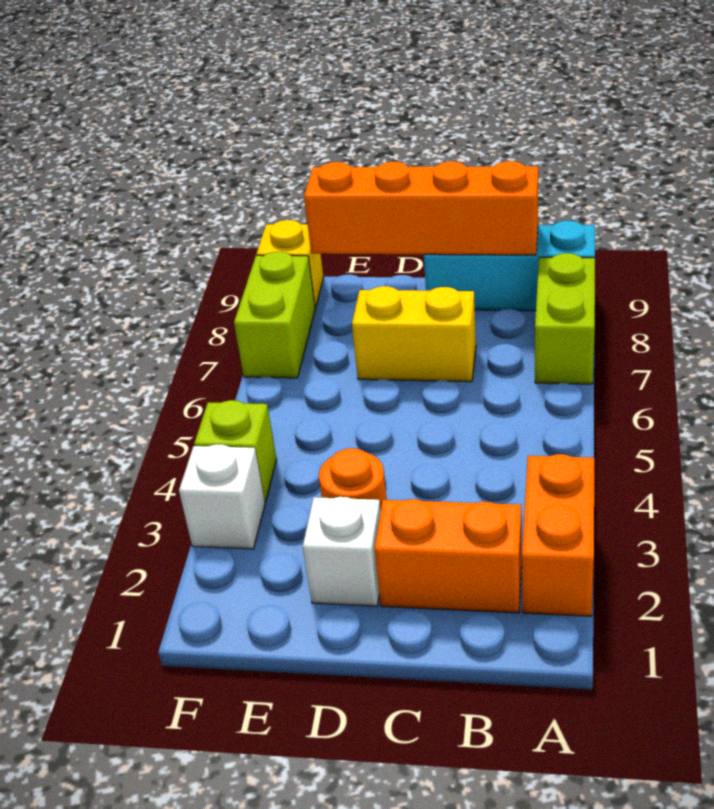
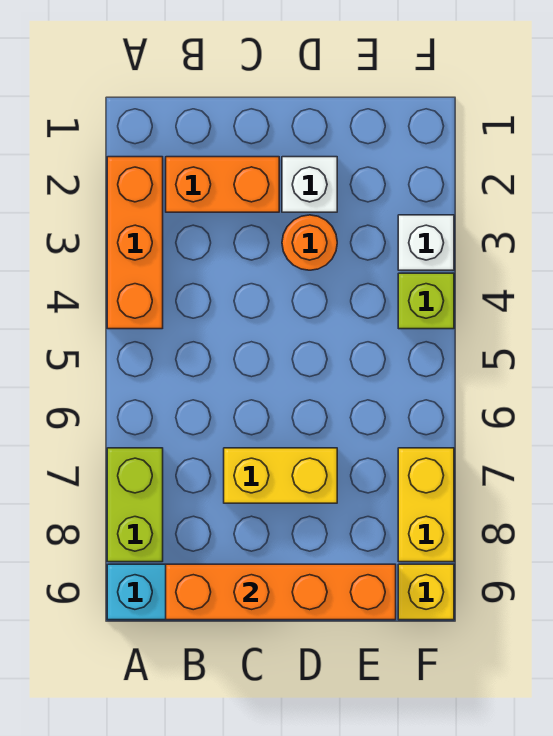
orange brick A2:A3 level 1 -> orange brick A2:A4 level 1
lime brick F7:F8 level 1 -> yellow brick F7:F8 level 1

